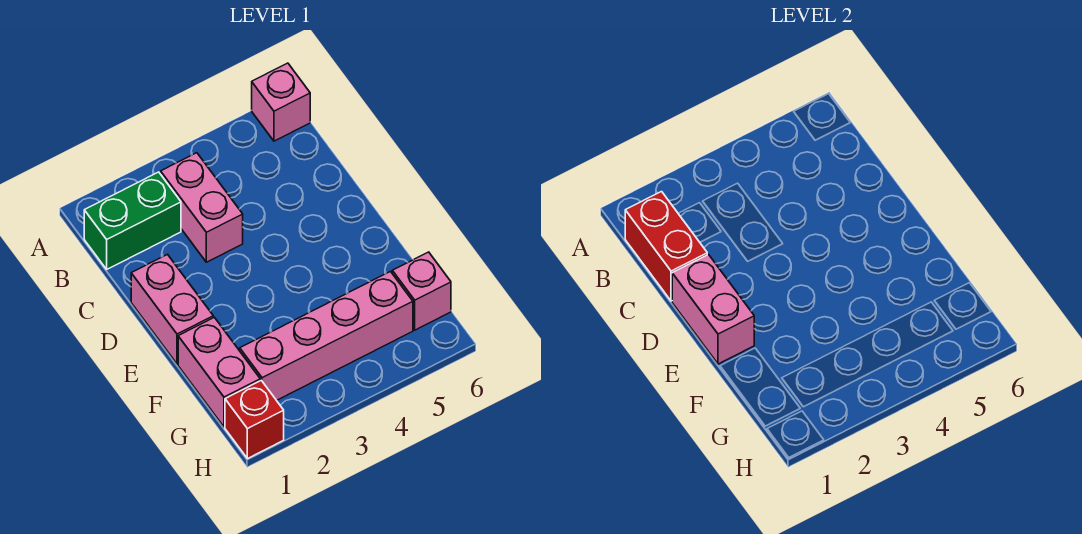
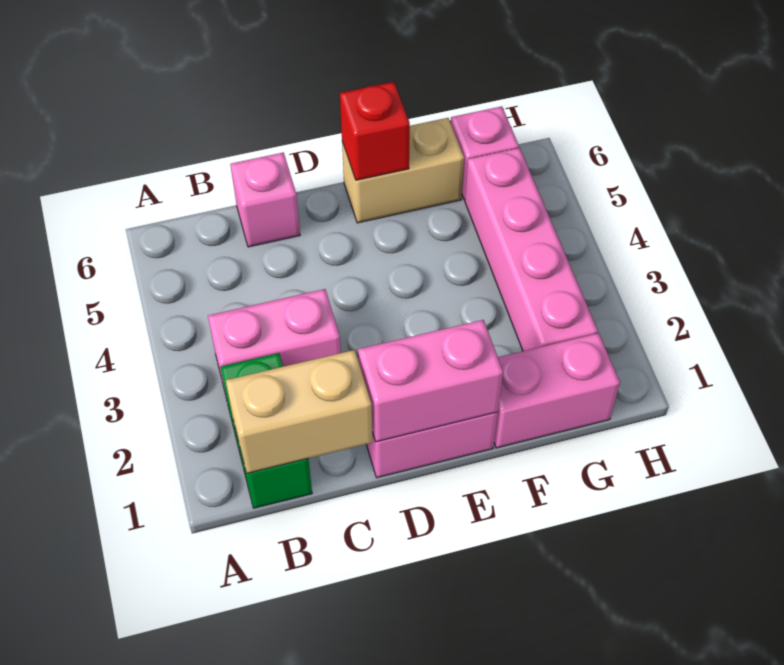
pink brick A6 level 1 -> pink brick C6 level 1
red brick B1:C1 level 2 -> tan brick B1:C1 level 2
none -> tan brick E6:F6 level 1
red brick H1 level 1 -> red brick E6 level 2

